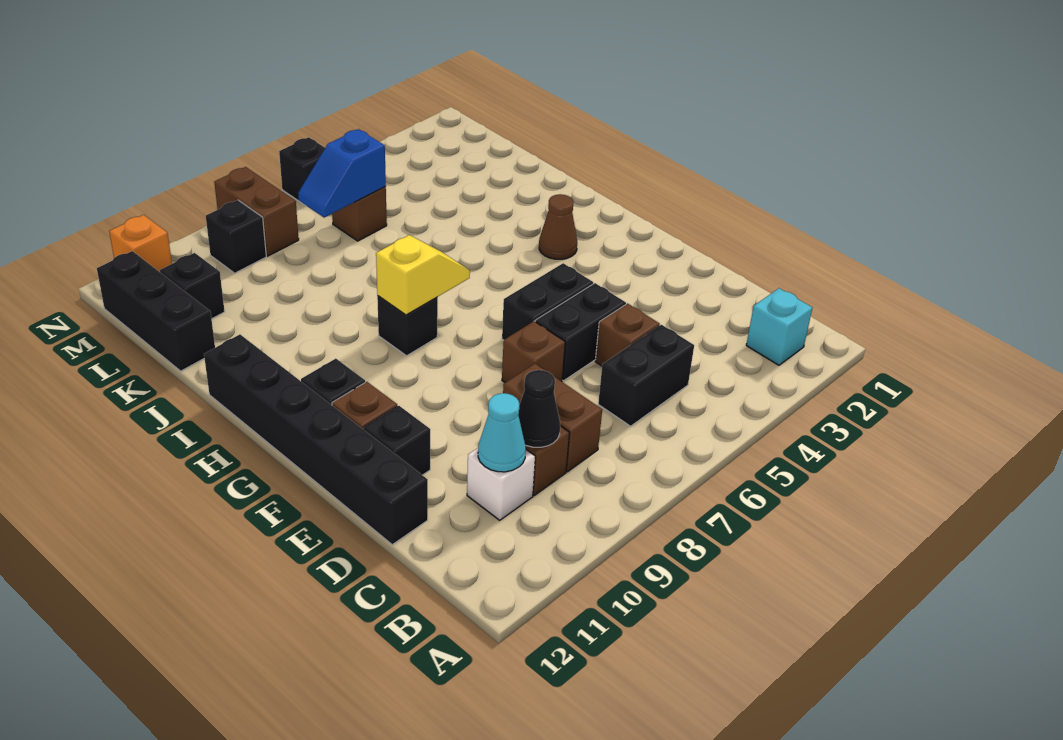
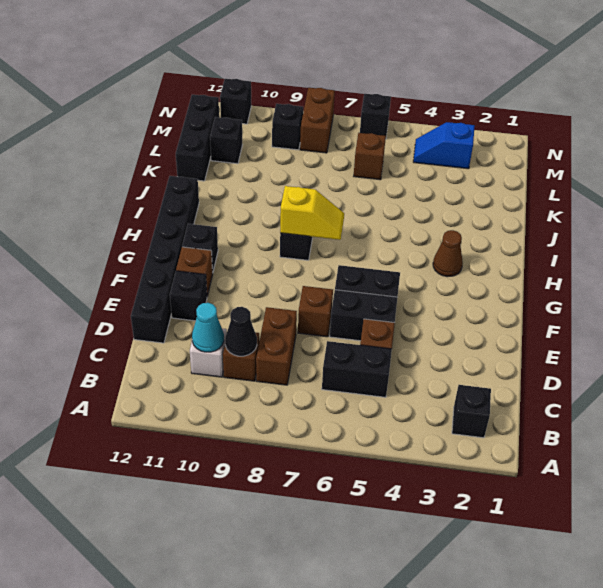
cyan brick B2 level 1 -> black brick B2 level 1
blue slope L6:L7 level 2 top 6 -> blue slope M3:M4 level 1 top 3
orange brick N11 level 1 -> black brick N11 level 1

